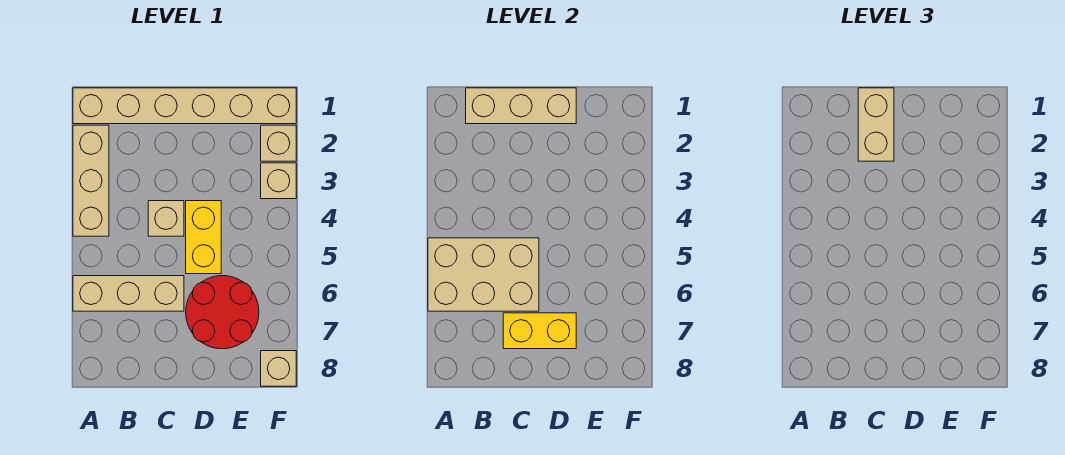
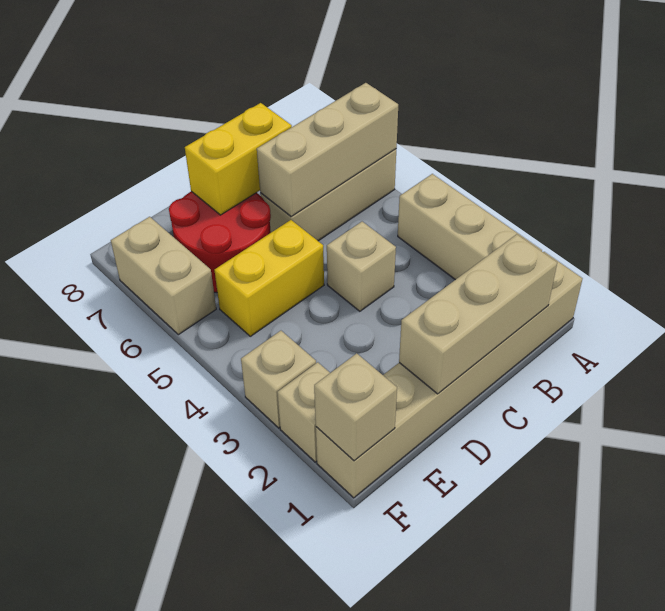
tan brick A5:C6 level 2 -> tan brick A6:C6 level 2
tan brick C1:C2 level 3 -> tan brick F6:F7 level 1
yellow brick D4:D5 level 1 -> yellow brick D5:E5 level 1
tan brick F8 level 1 -> tan brick F1 level 2

